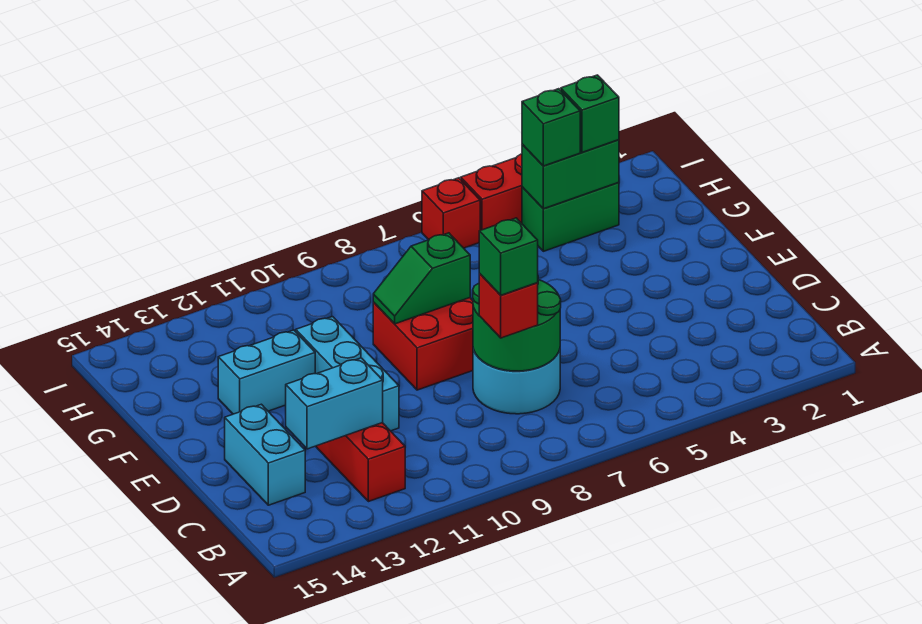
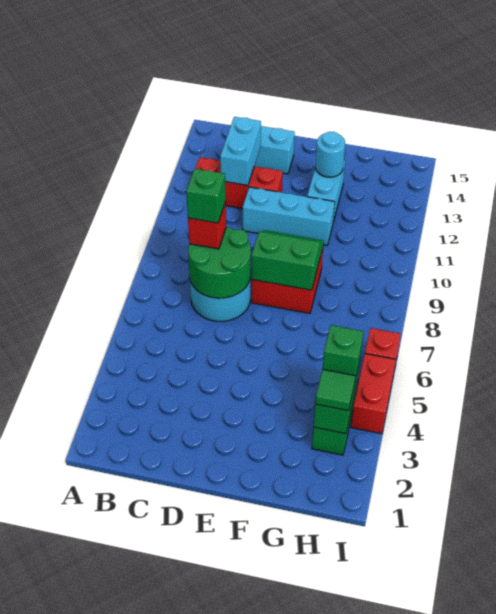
green slope F8:F9 level 2 top 8 -> green slope E8:F9 level 2 top 8
none -> cyan round brick F13 level 2
green brick H3 level 3 -> green tile H3 level 3

